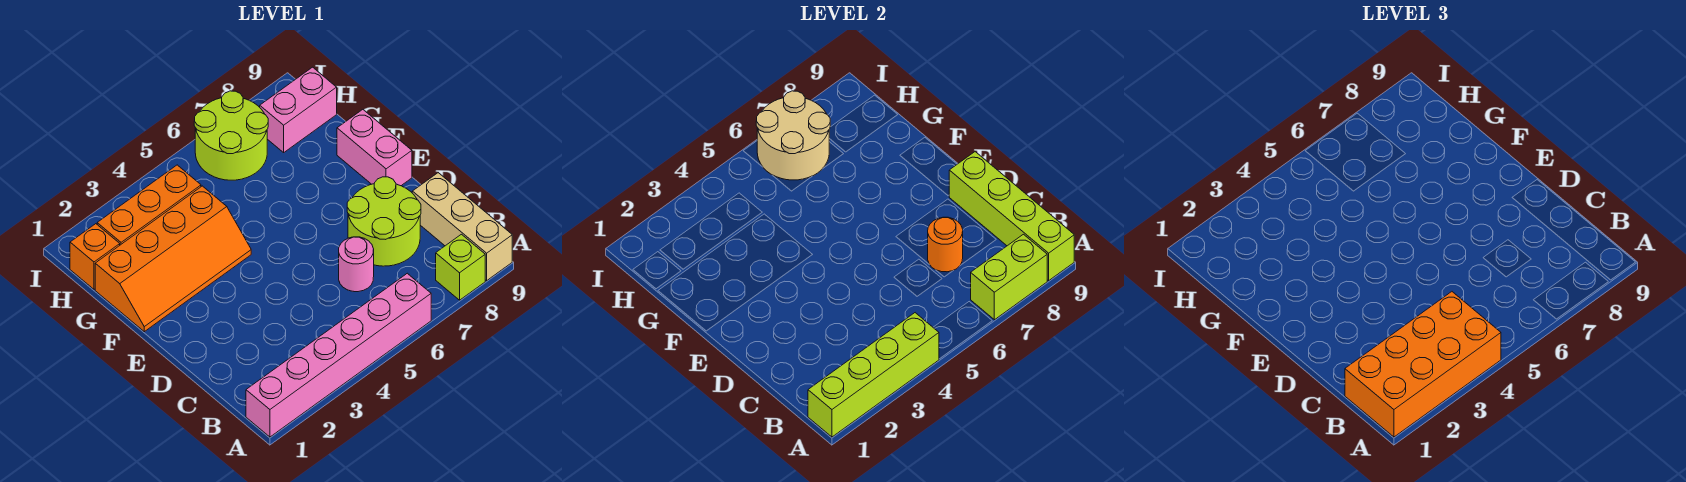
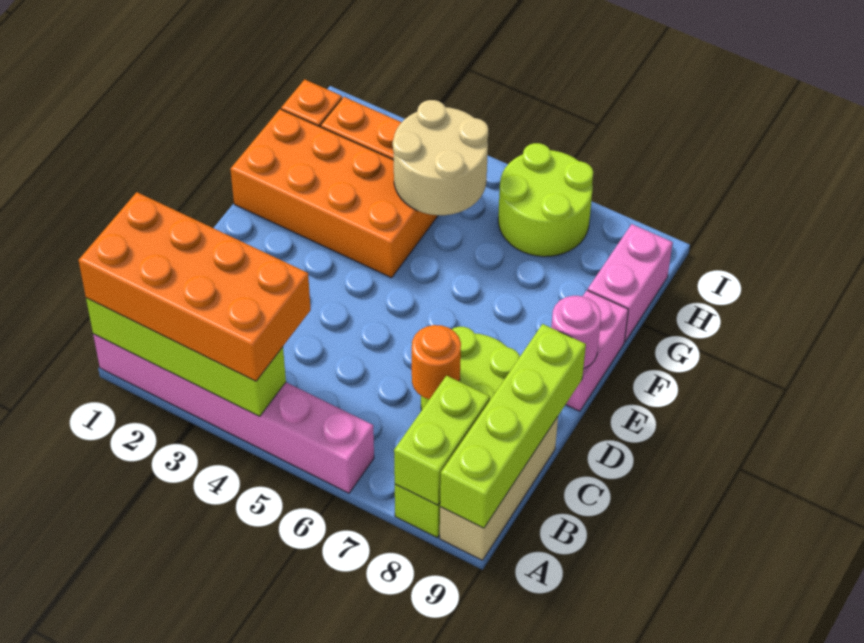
lime brick A7:A8 level 2 -> lime brick A8:B8 level 2
pink round brick C6 level 1 -> pink round brick E9 level 2
orange slope F1:G4 level 1 top G -> orange brick F1:G4 level 1
tan round brick H6:I7 level 2 -> tan round brick G4:H5 level 2
pink brick H8:H9 level 1 -> pink brick G9:H9 level 1

